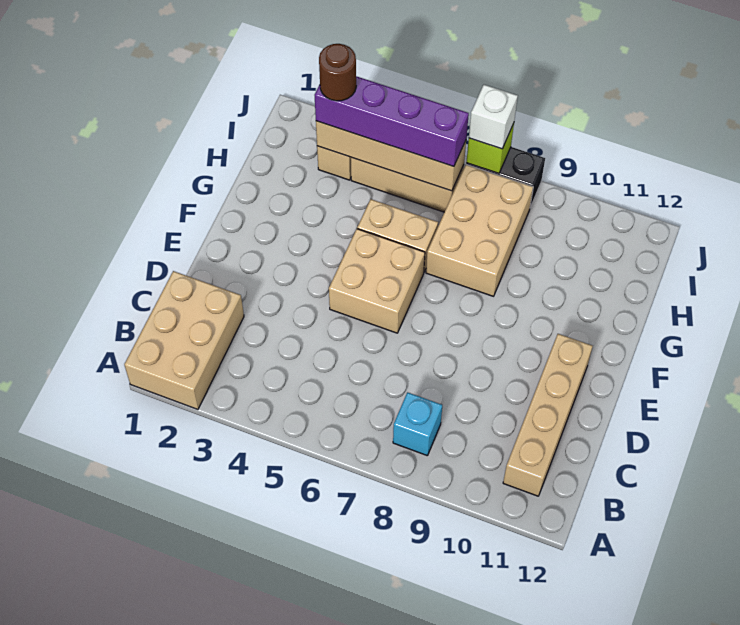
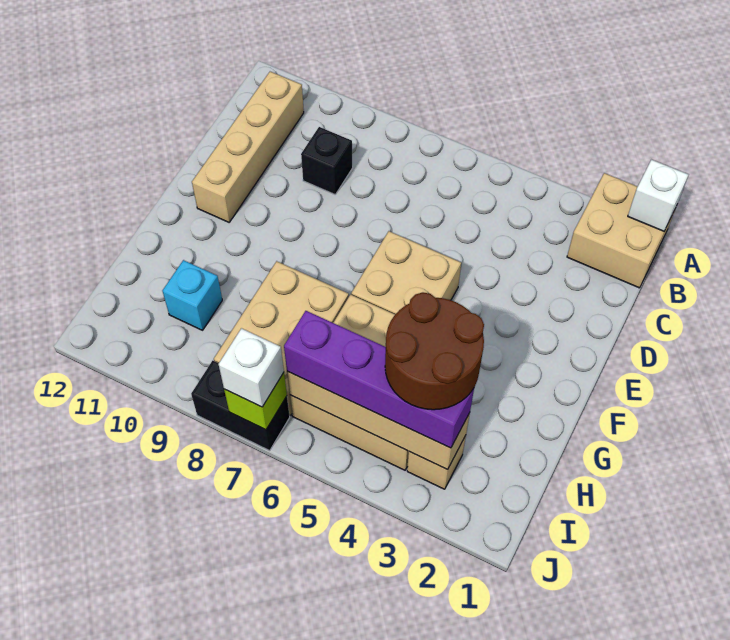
tan brick A1:C2 level 1 -> tan brick A1:B2 level 1
none -> white brick A1 level 2
cyan brick B8 level 1 -> cyan brick H10 level 1
none -> black brick C9 level 1
brown round brick I3 level 4 -> brown round brick H3:I4 level 4

